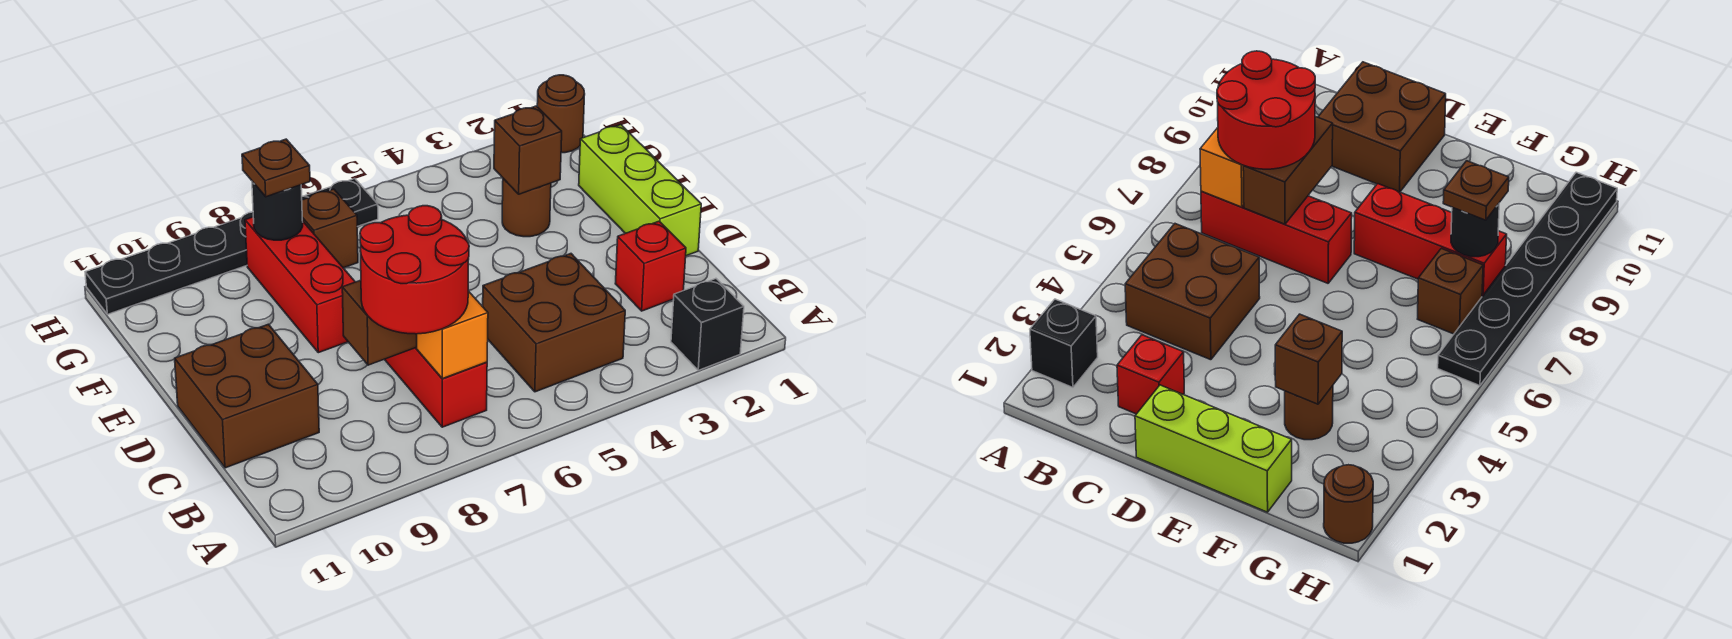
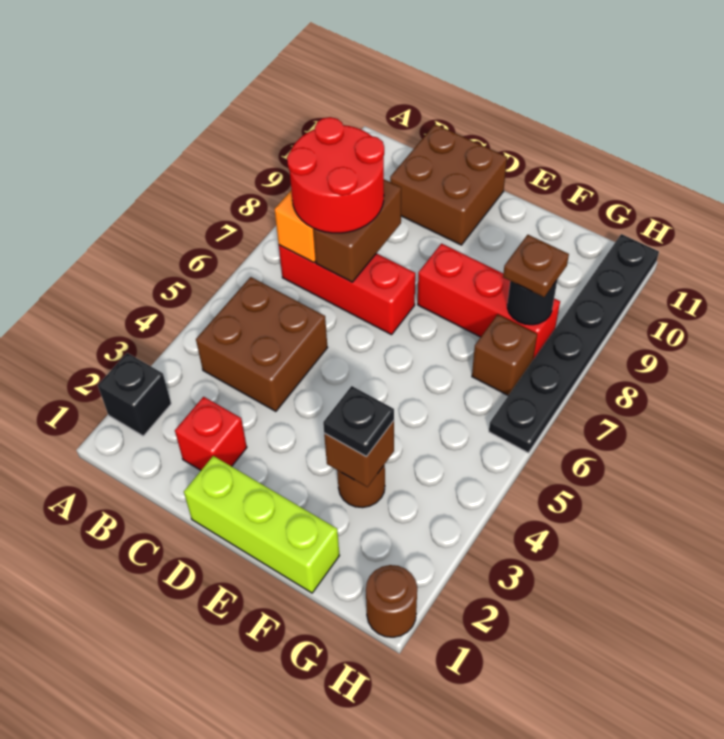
none -> black plate F3 level 3

